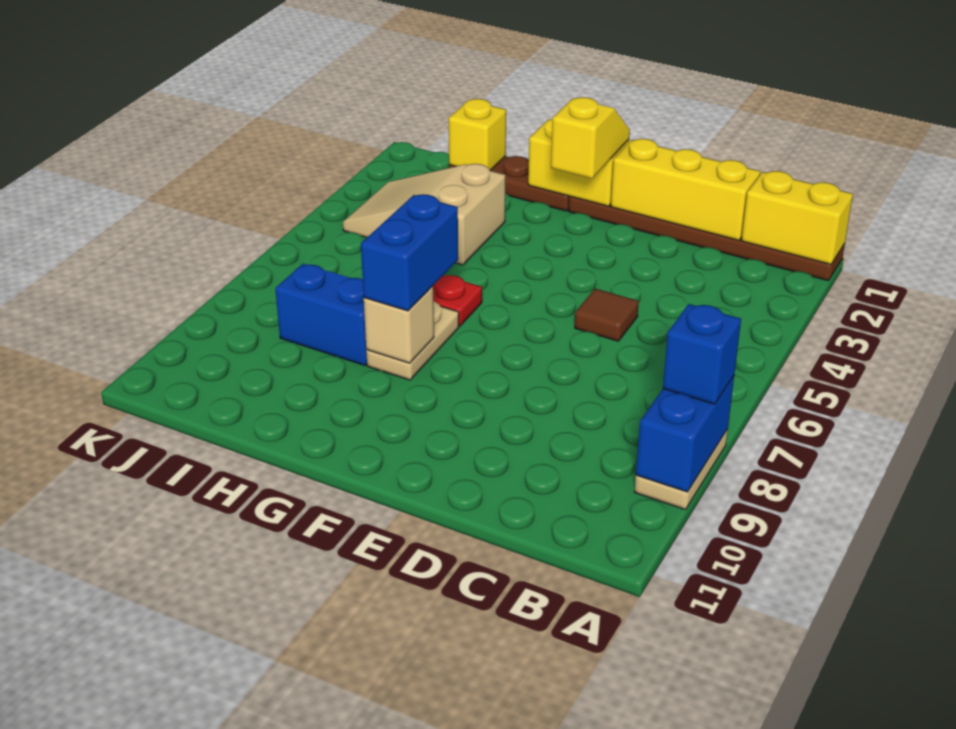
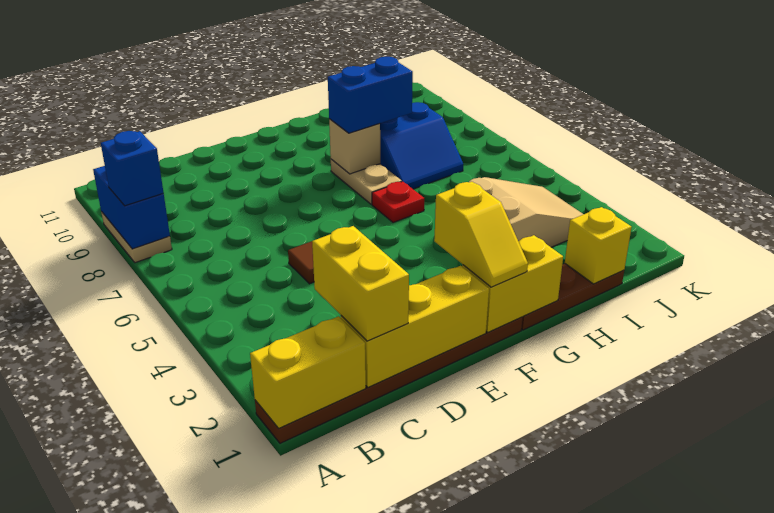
none -> yellow brick C1:C2 level 3
blue brick G7:G8 level 3 -> blue brick G8:H8 level 3

